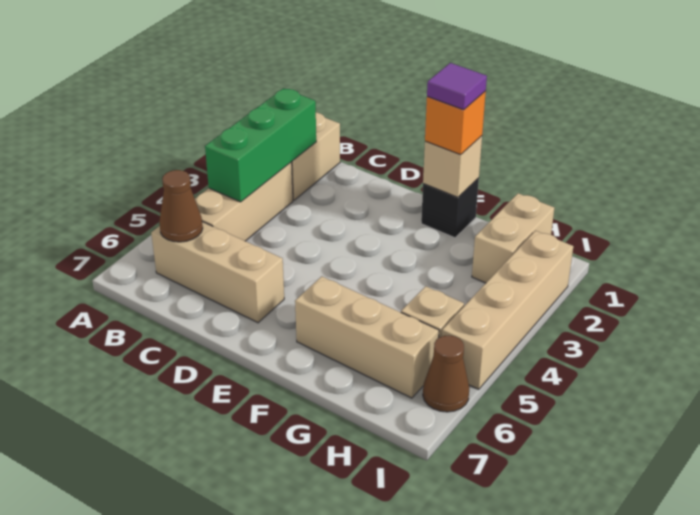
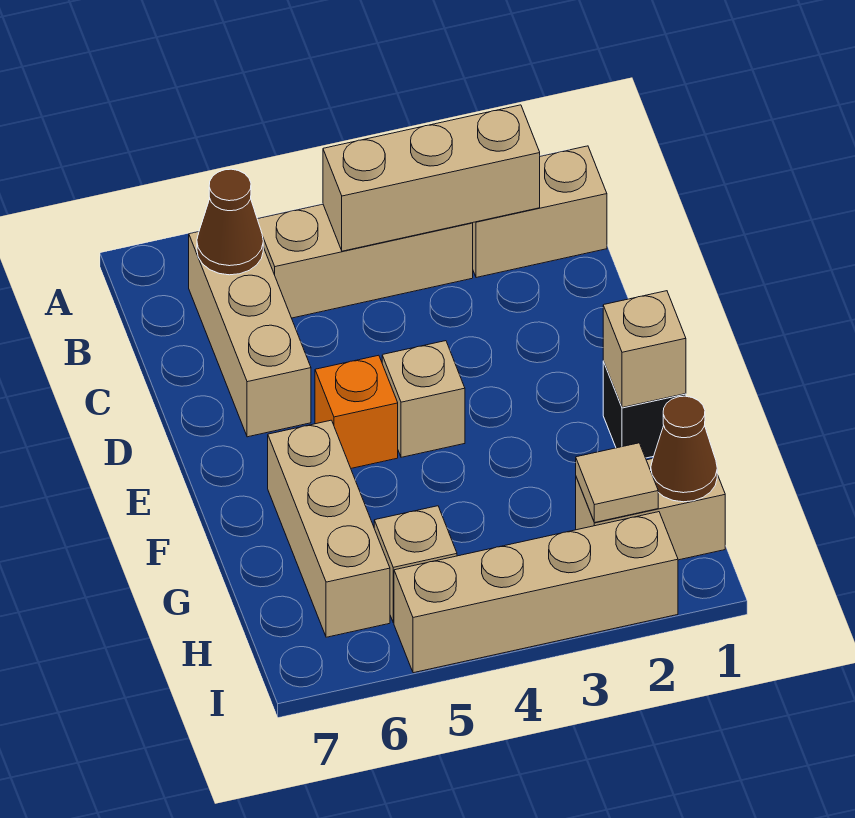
green brick B2:B4 level 2 -> tan brick B2:B4 level 2
none -> tan brick E4 level 1
orange brick F1 level 3 -> orange brick E5 level 1
purple tile F1 level 4 -> none
none -> tan tile H2 level 2
brown cone I6 level 1 -> brown cone H1 level 2

